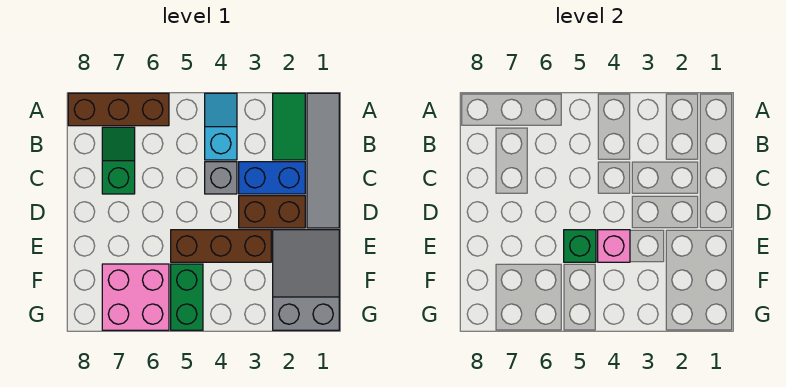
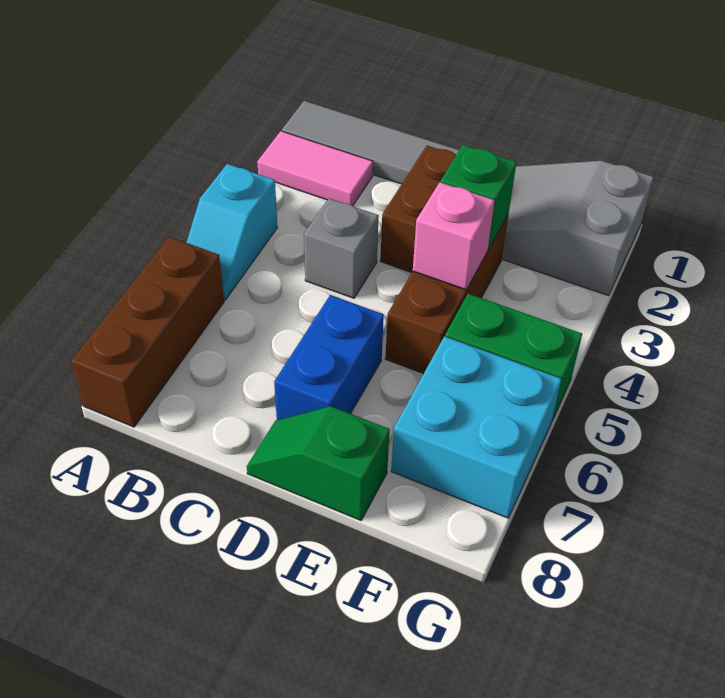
green tile A2:B2 level 1 -> pink tile A2:B2 level 1
cyan slope A4:B4 level 1 top B -> cyan slope A4:A5 level 1 top 4
green slope B7:C7 level 1 top C -> green slope D8:E8 level 1 top E
blue brick C2:C3 level 1 -> blue brick D6:D7 level 1
green brick E5 level 2 -> green brick E3 level 2
pink brick F6:G7 level 1 -> cyan brick F6:G7 level 1

